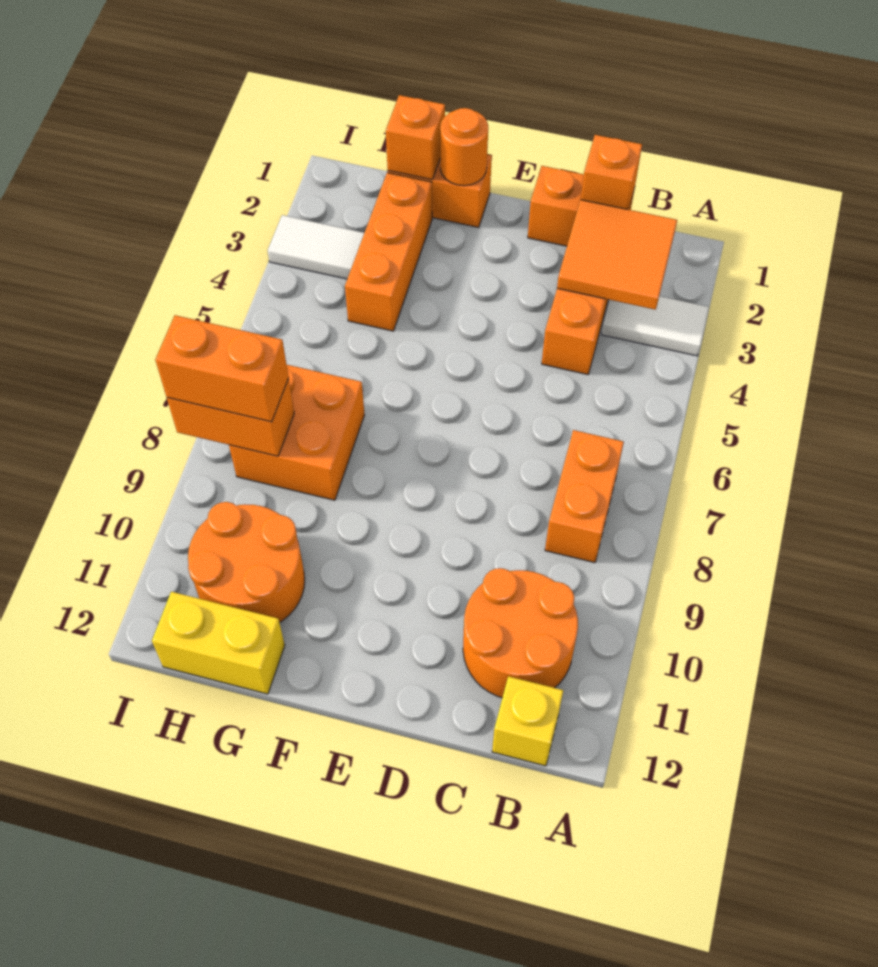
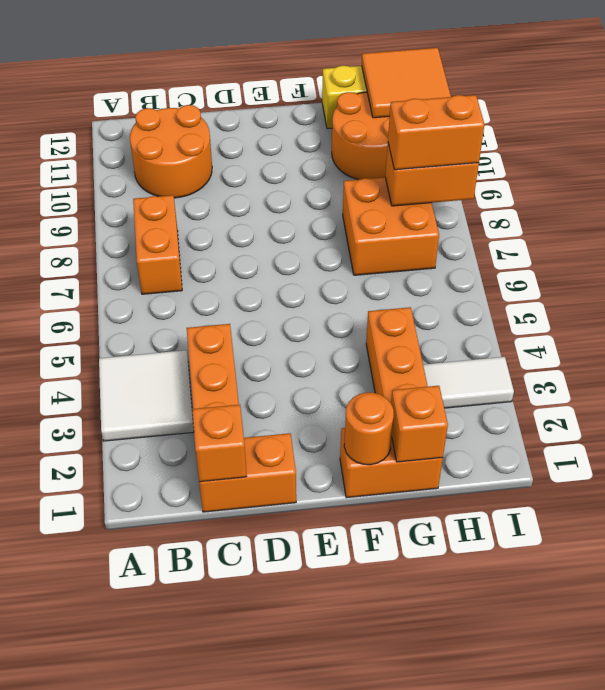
white tile A3:B3 level 1 -> white tile A3:B4 level 1
orange tile B2:C3 level 2 -> orange tile H11:I12 level 2
yellow brick B12 level 1 -> none

